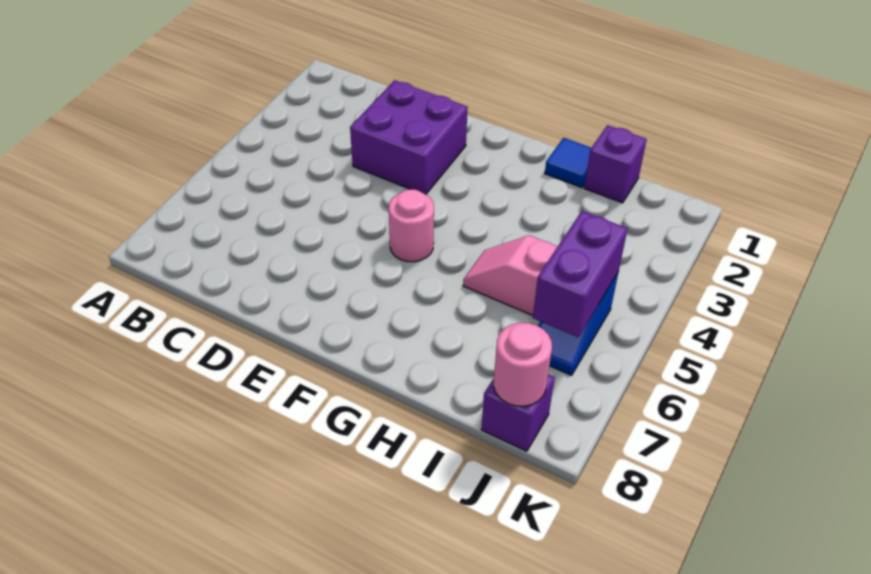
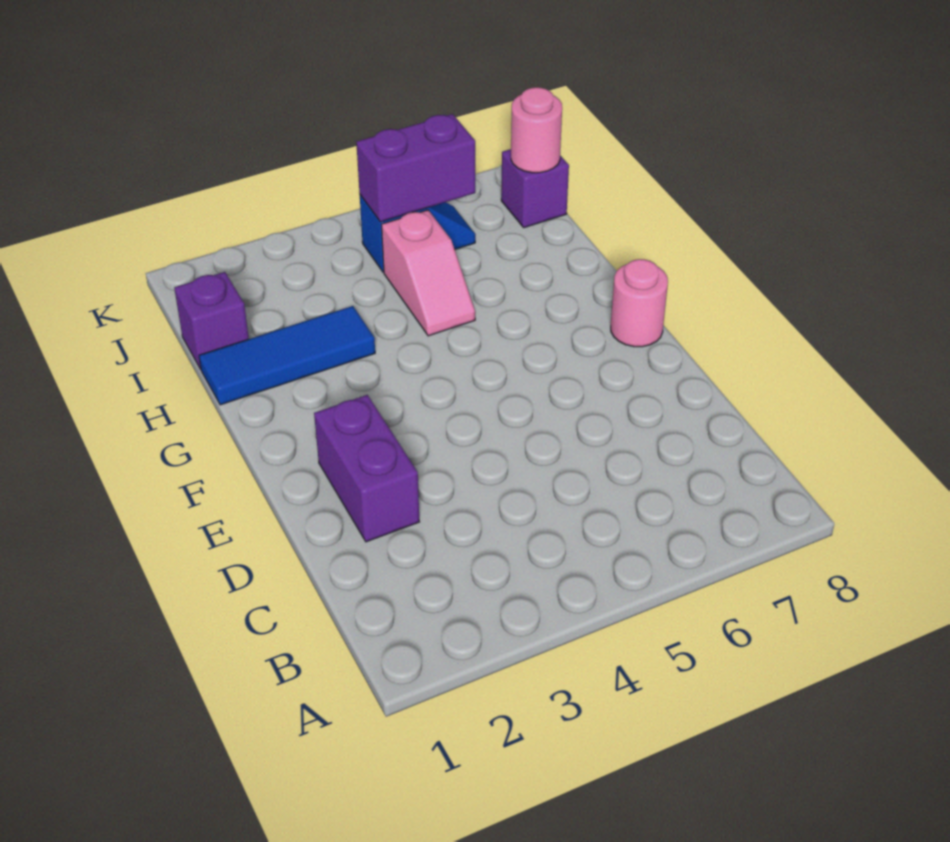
purple brick D2:E3 level 1 -> purple brick D2:E2 level 1
pink round brick F5 level 1 -> pink round brick F8 level 1
blue tile H1 level 1 -> blue tile H1:H3 level 1

